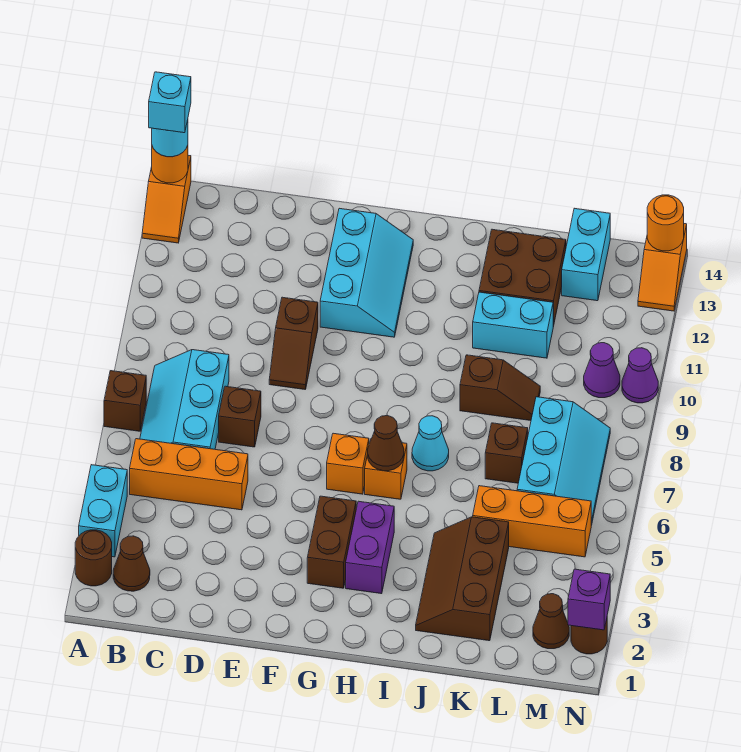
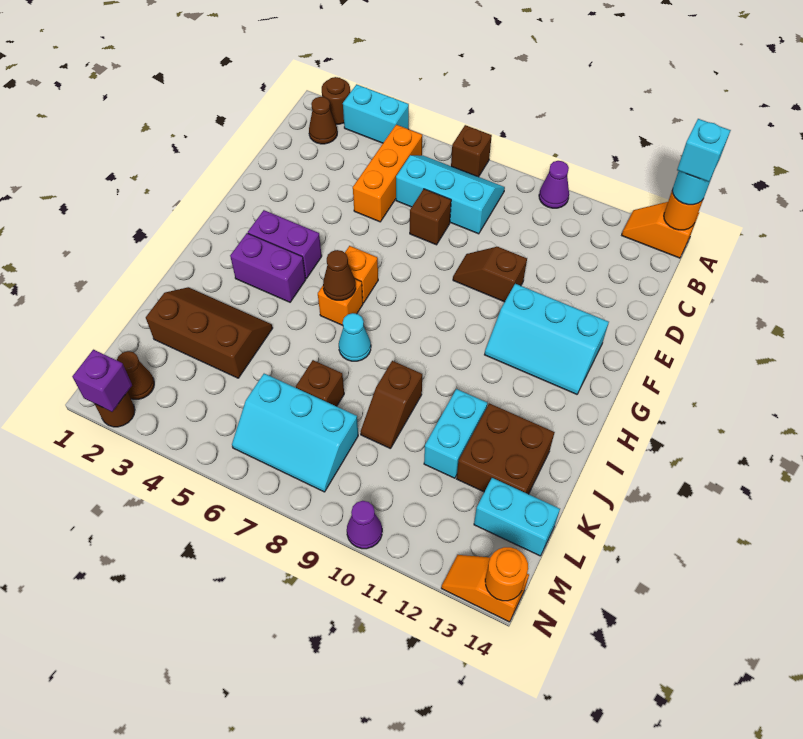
brown brick G3:G4 level 1 -> purple brick G3:G4 level 1
orange brick K5:M5 level 1 -> none
purple cone M10 level 1 -> purple cone A10 level 1

